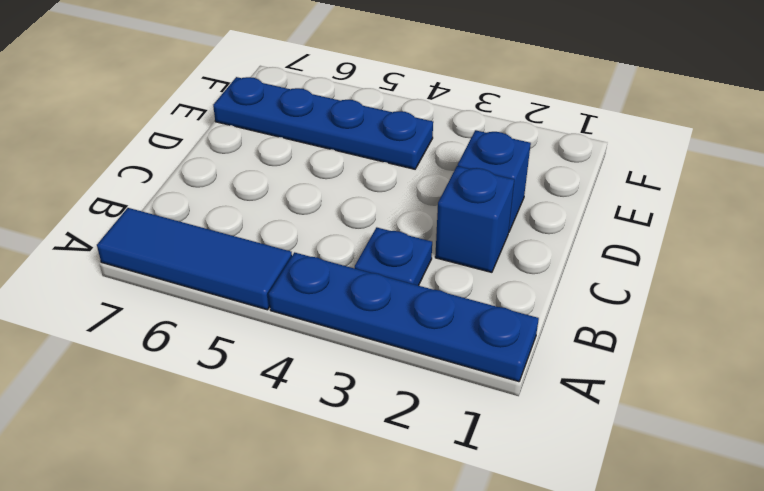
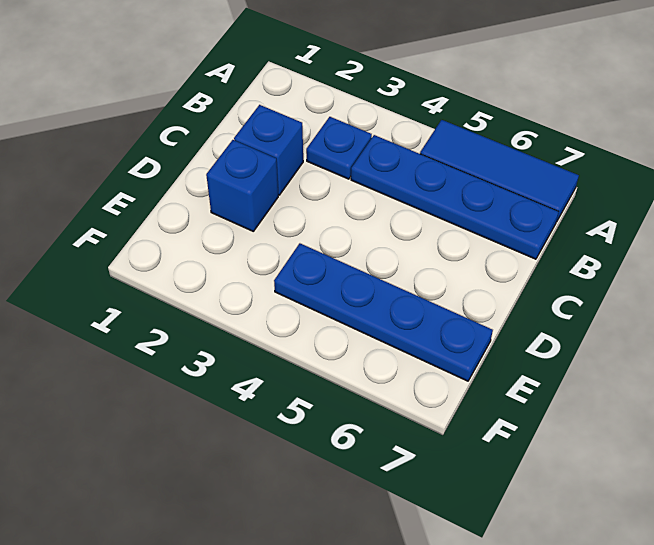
blue plate A1:A4 level 1 -> blue plate B4:B7 level 1

